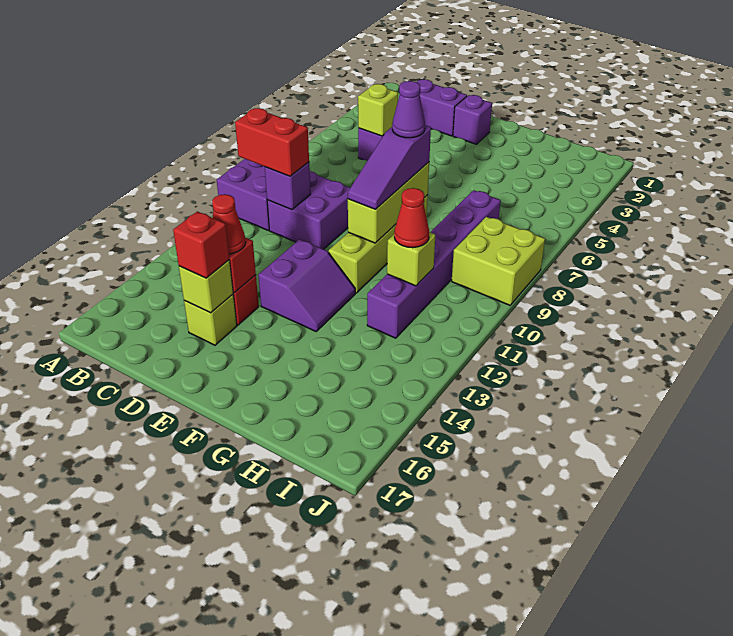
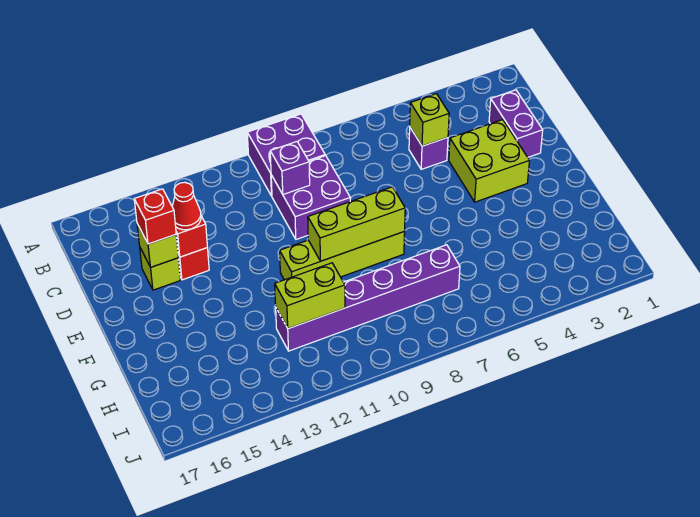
red brick B10:C10 level 3 -> none
purple brick E2 level 1 -> none
purple slope E12:F13 level 1 top E -> none
purple slope F8:F10 level 3 top 8 -> none
purple cone F8 level 4 -> none
lime brick H11 level 2 -> lime brick H11:H12 level 2
red cone H11 level 3 -> none
lime brick I8:J9 level 1 -> lime brick D3:E4 level 1

